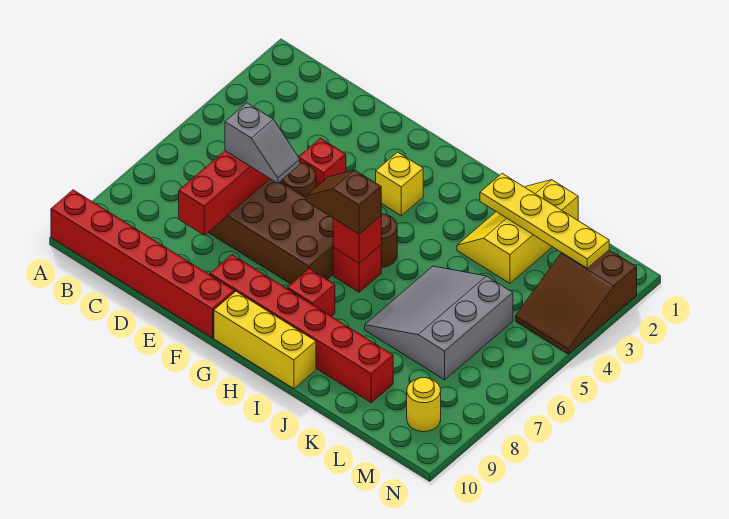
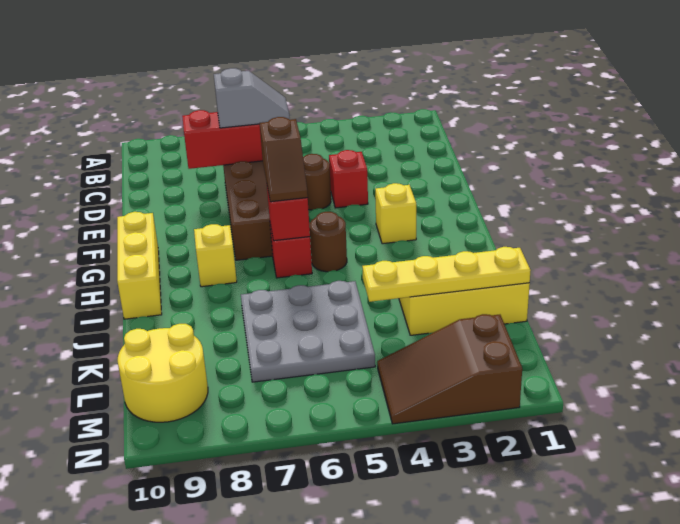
red brick A10:F10 level 1 -> none
grey slope D6:E6 level 3 top D -> grey slope D6:D7 level 3 top 7
red brick F9:K9 level 1 -> none
brown slope G6:H6 level 3 top H -> brown slope G6:H6 level 3 top G
red brick H8 level 1 -> yellow brick H8 level 1
yellow plate J2:M2 level 2 -> yellow plate K1:K4 level 2
grey slope J5:L7 level 1 top L -> grey plate J5:L7 level 1
yellow round brick M9 level 1 -> yellow round brick L9:M10 level 1

